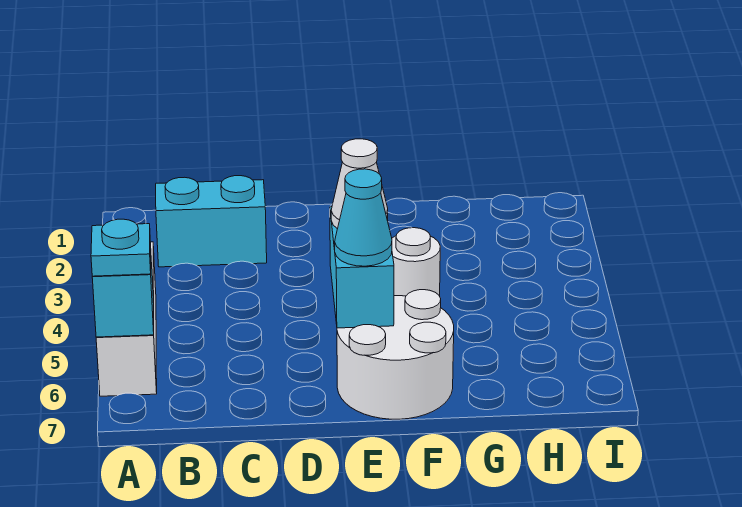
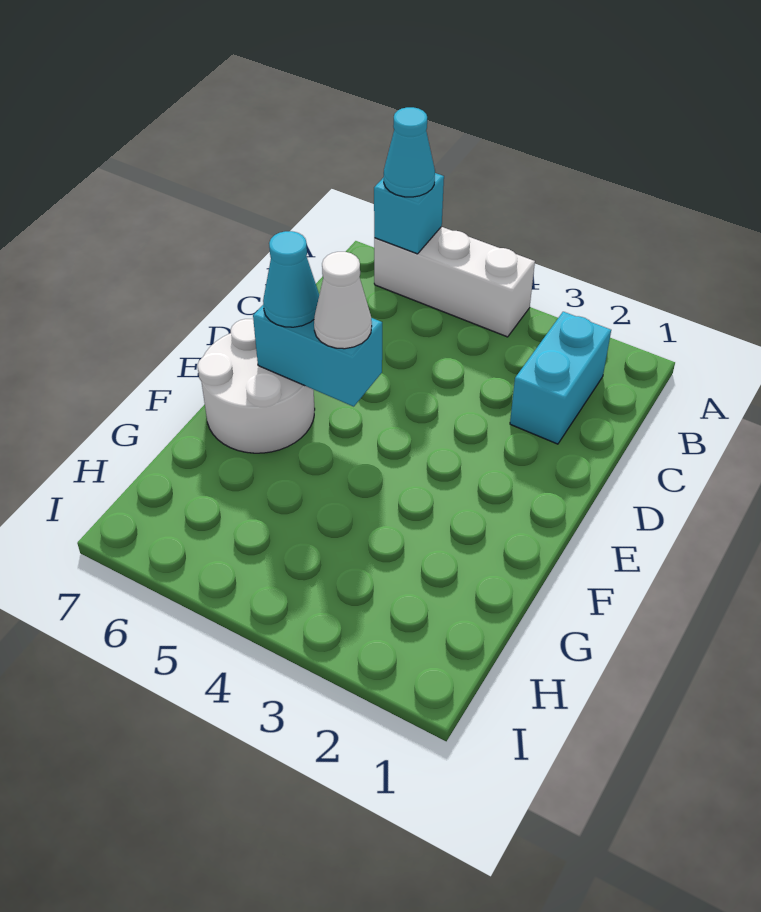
cyan plate A6 level 3 -> cyan cone A6 level 3
white round brick F4 level 1 -> none

